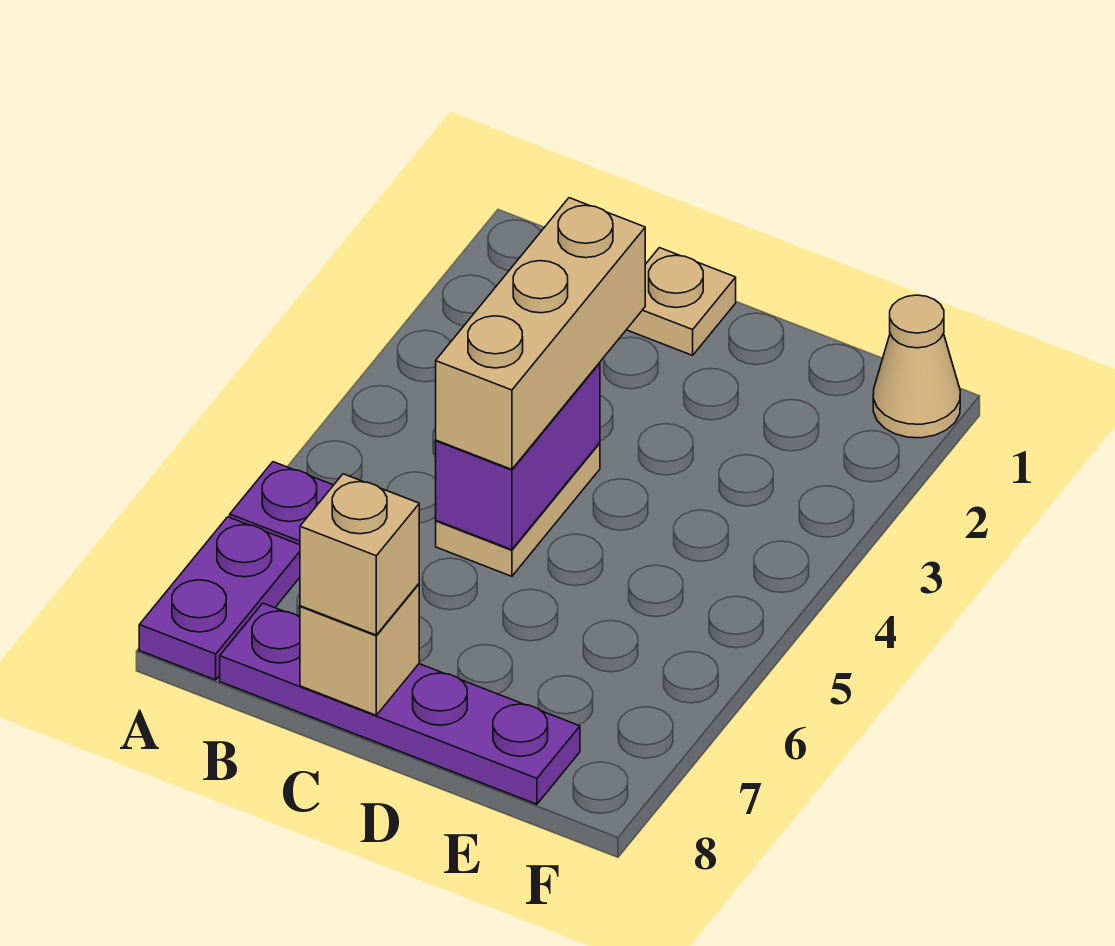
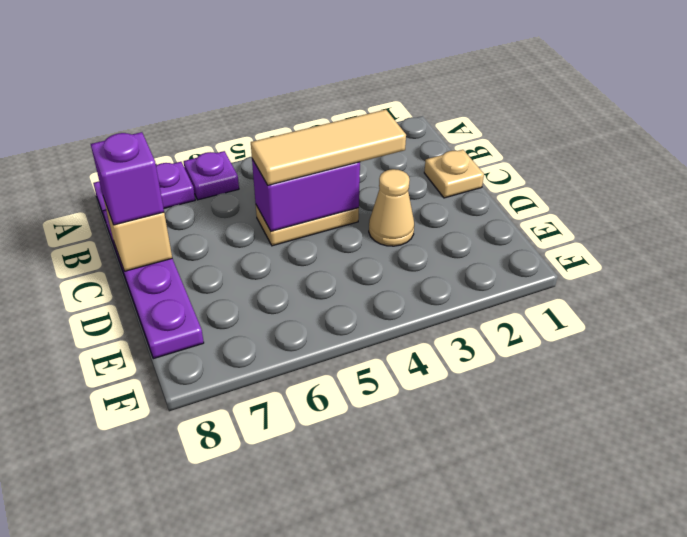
tan brick C3:C5 level 3 -> tan tile C3:C5 level 3
tan brick C8 level 3 -> purple brick C8 level 3
tan cone F1 level 1 -> tan cone D3 level 1

